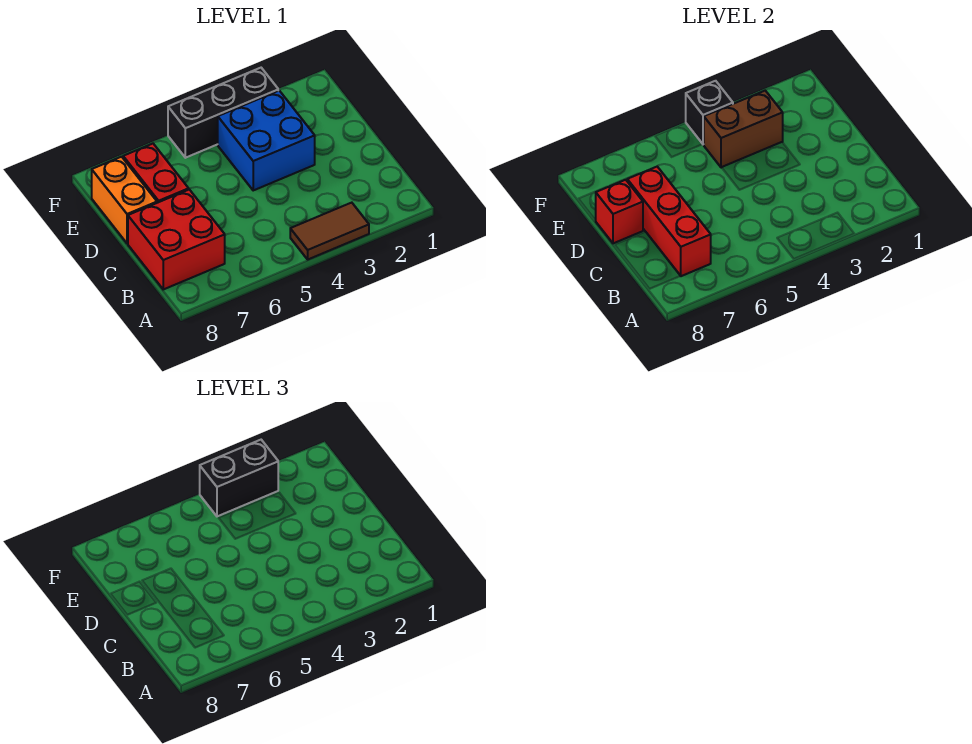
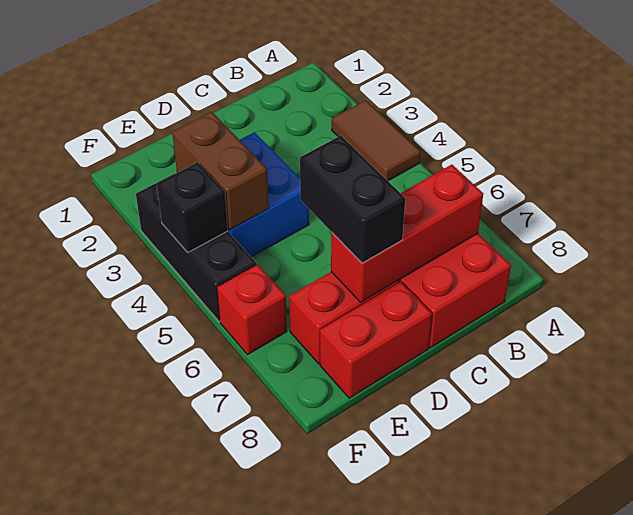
orange brick D8:E8 level 1 -> red brick D8:E8 level 1
red brick D8 level 2 -> red brick F6 level 1
black brick F3:F4 level 3 -> black brick D6:D7 level 3

